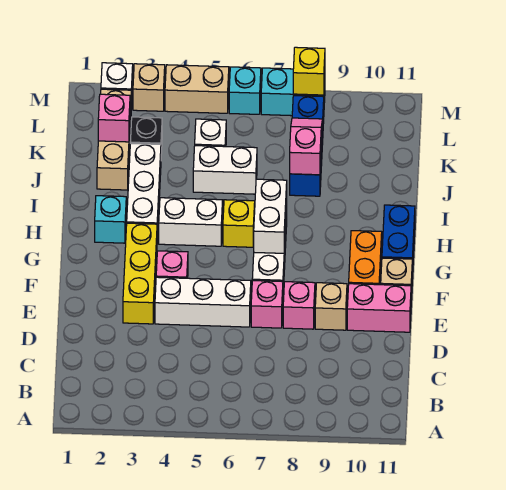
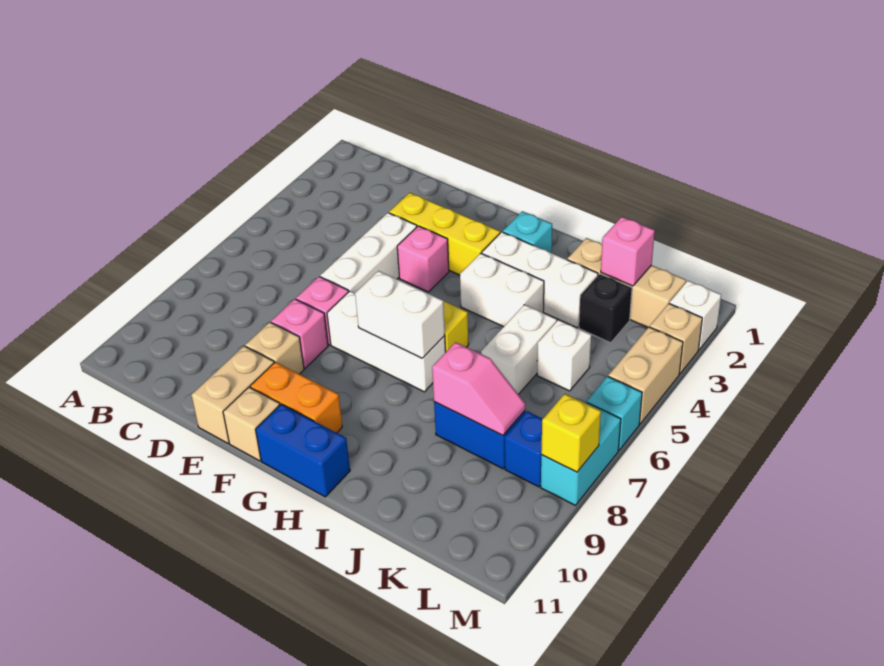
pink brick E10:E11 level 1 -> tan brick E10:E11 level 1
white brick H4:H5 level 1 -> white brick H4:I4 level 1

